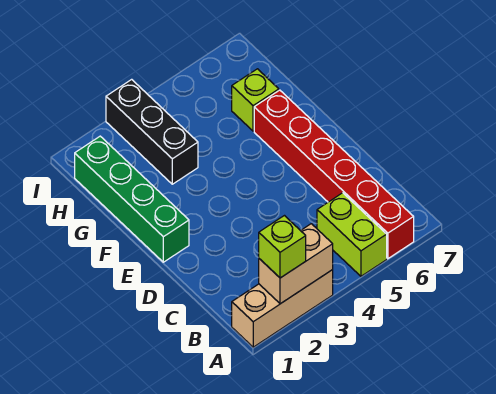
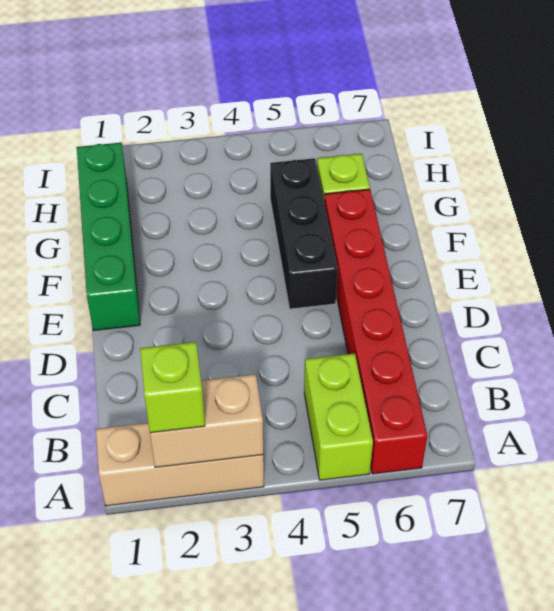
black brick G3:I3 level 1 -> black brick E5:G5 level 1

